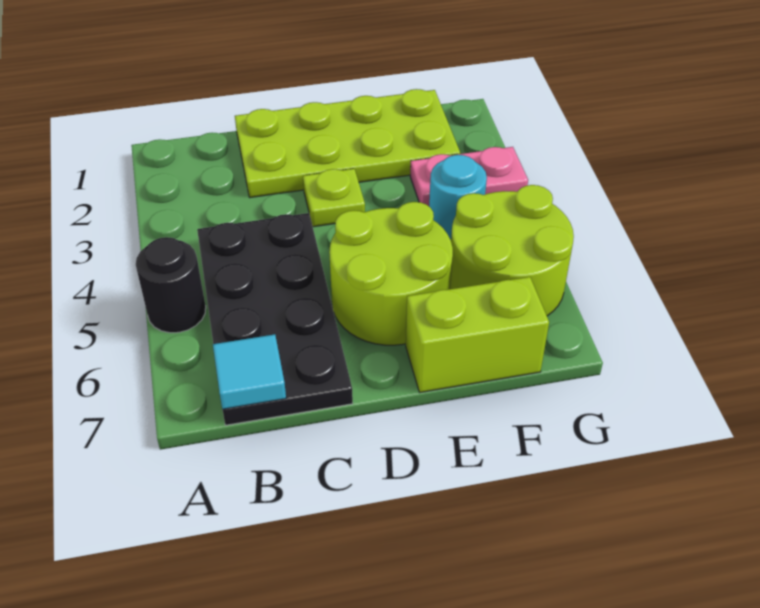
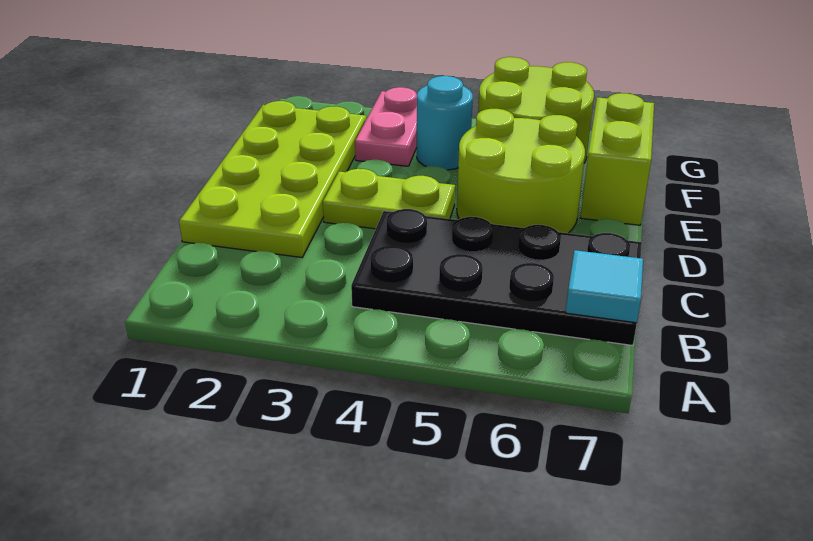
black round brick A5 level 1 -> none
lime plate D3 level 1 -> lime plate D3:D4 level 1

